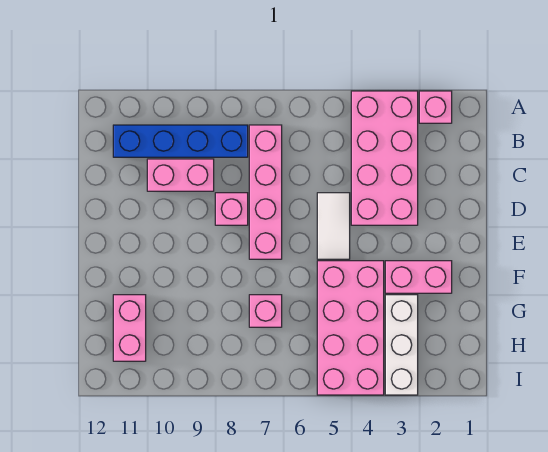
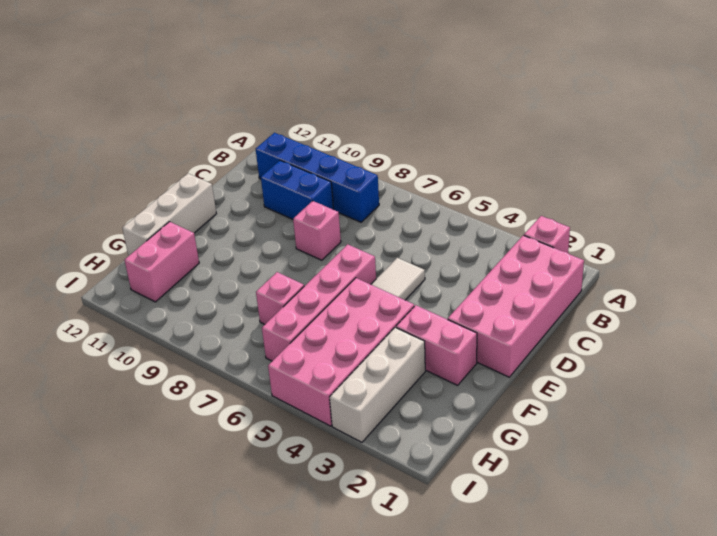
pink brick A3:D4 level 1 -> pink brick B1:E2 level 1
pink brick B7:E7 level 1 -> pink brick E6:H6 level 1
pink brick C9:C10 level 1 -> blue brick C9:C10 level 1
none -> white brick E12:G12 level 1

